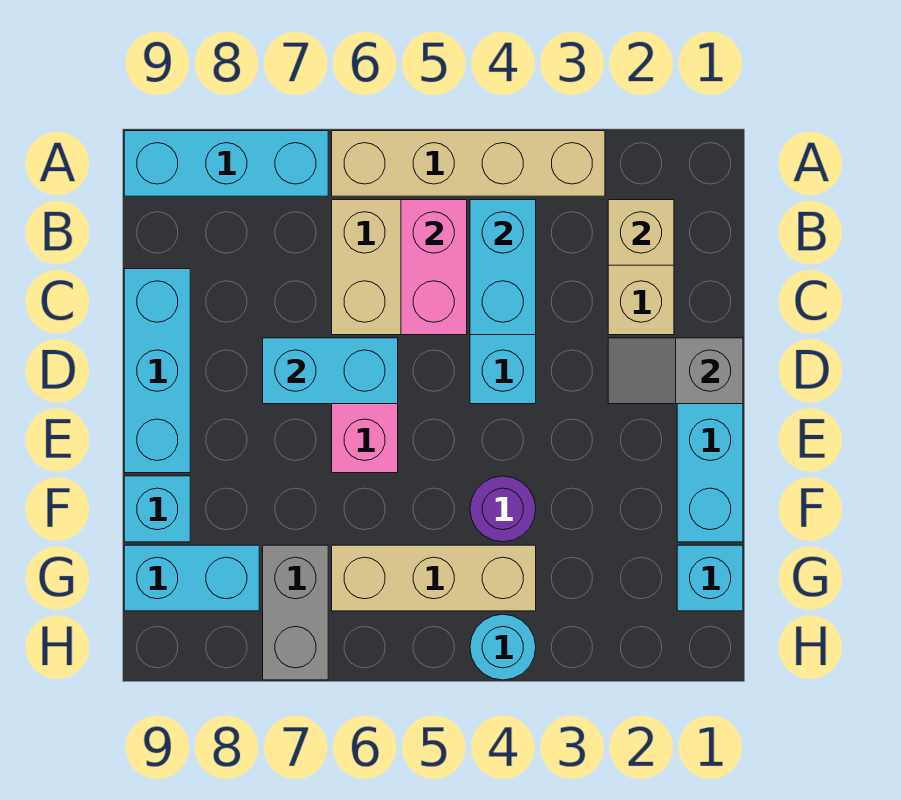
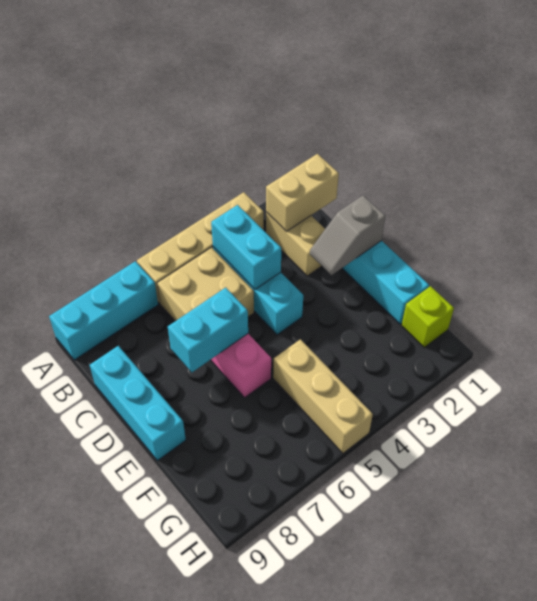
tan brick B2 level 2 -> tan brick B1:B2 level 2
pink brick B5:C5 level 2 -> none
purple round brick F4 level 1 -> none
cyan brick F9 level 1 -> none
cyan brick G1 level 1 -> lime brick G1 level 1
tan brick G4:G6 level 1 -> tan brick F5:H5 level 1
grey brick G7:H7 level 1 -> none
cyan brick G8:G9 level 1 -> none
cyan round brick H4 level 1 -> none

